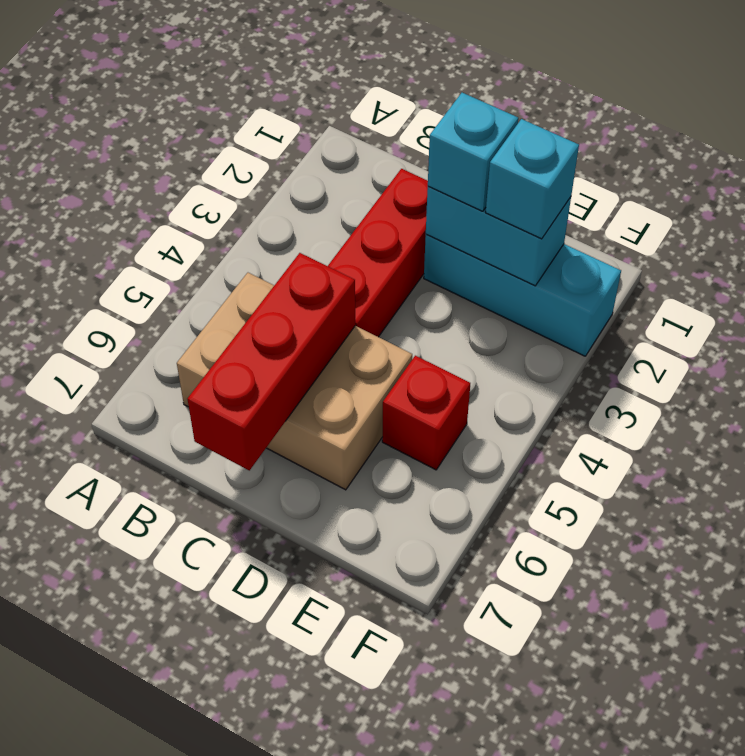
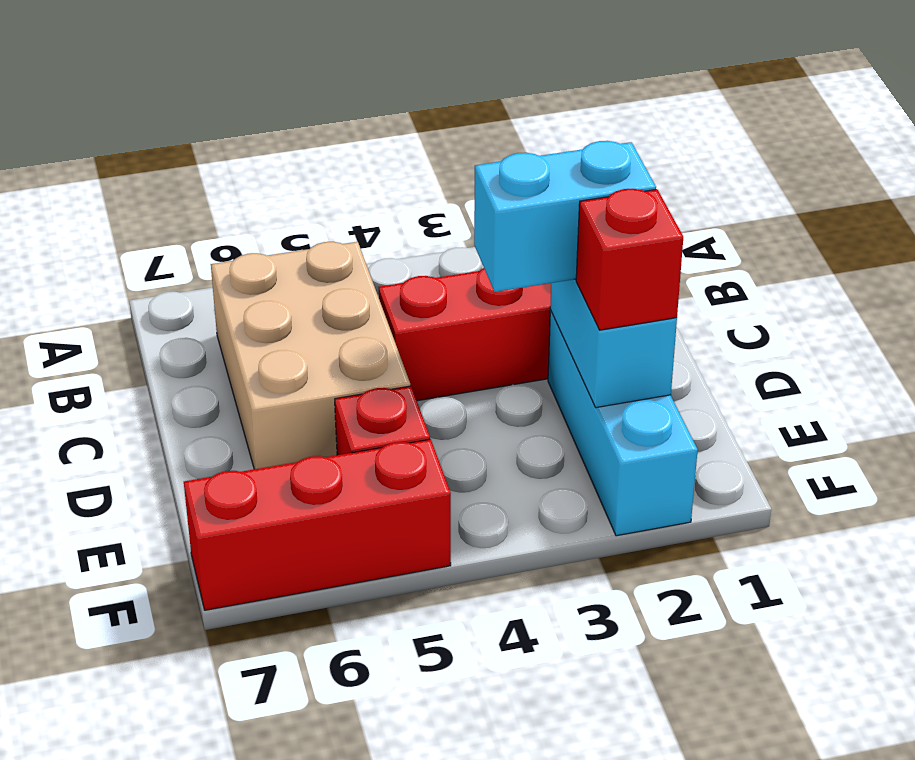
red brick C5:C7 level 2 -> red brick F5:F7 level 1
cyan brick D2 level 3 -> cyan brick D2:D3 level 3
cyan brick E2 level 3 -> red brick E2 level 3

